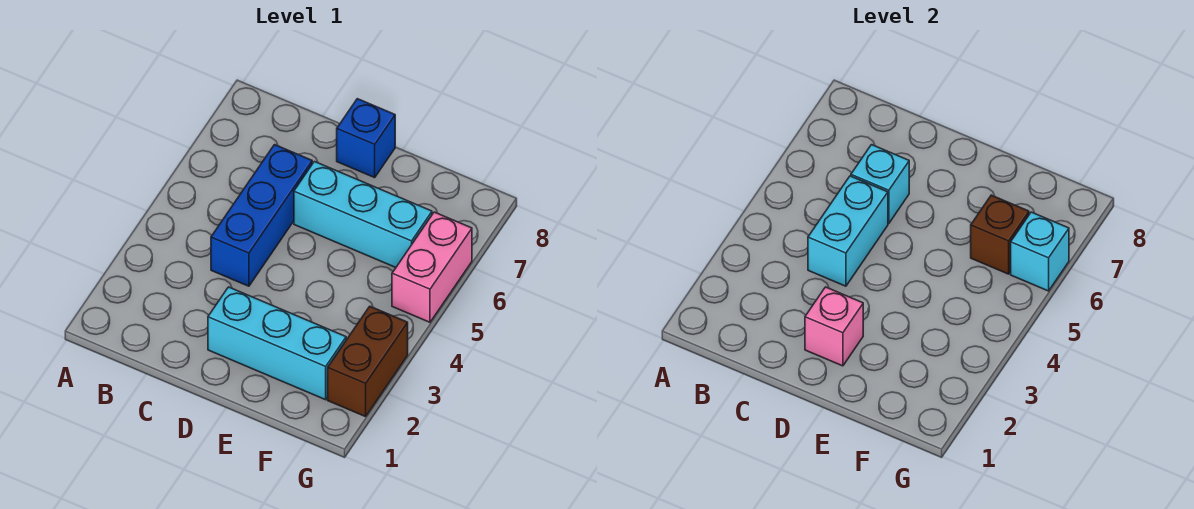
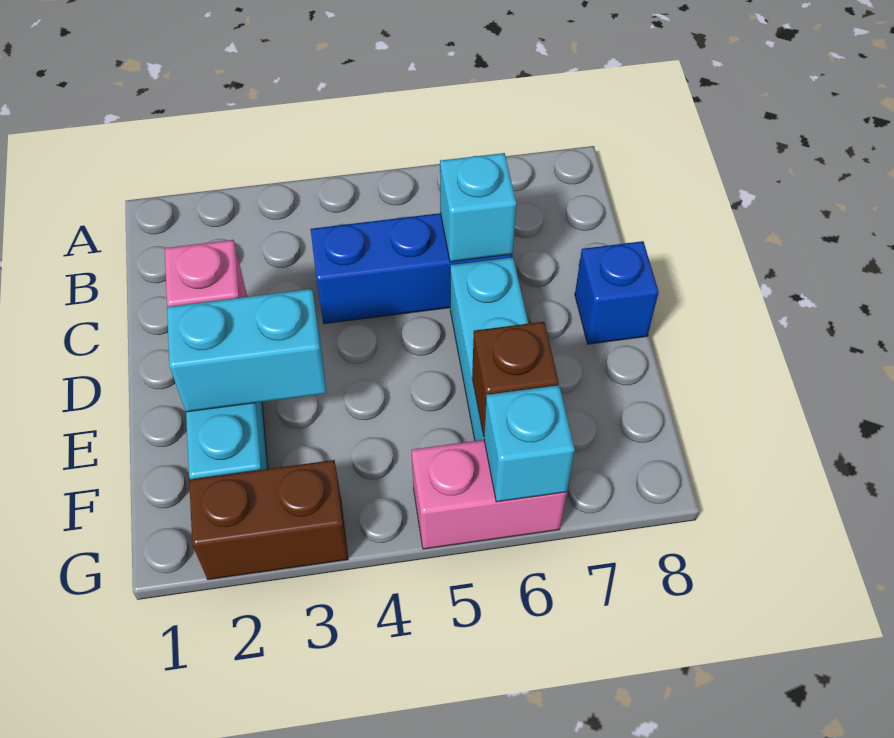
cyan brick C4:C5 level 2 -> cyan brick E2:E3 level 2

